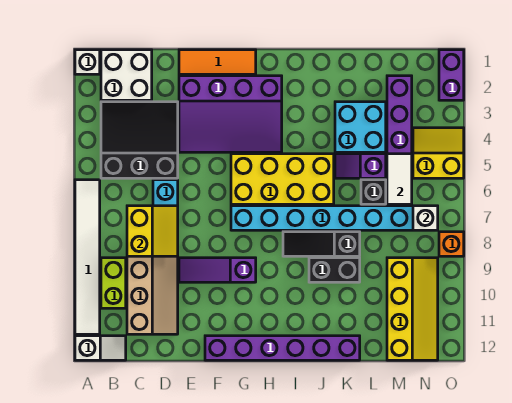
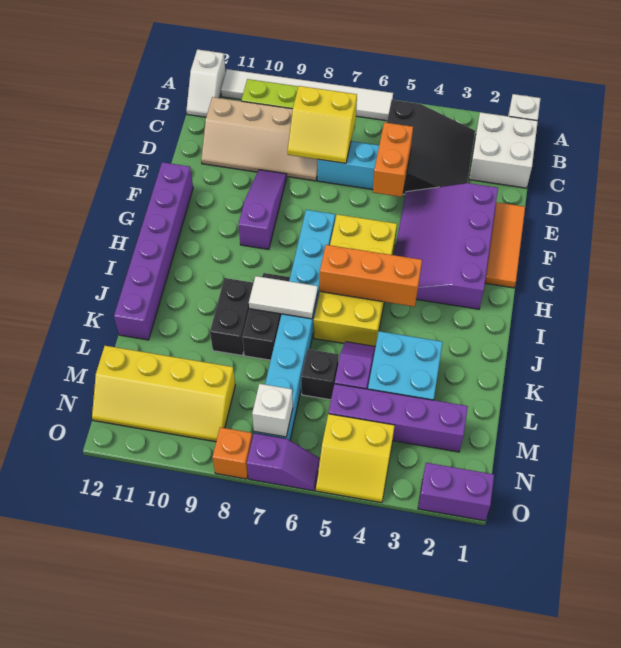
none -> orange brick D5:E5 level 2
none -> orange brick I4:I6 level 2
white tile M5:M6 level 2 -> white tile J7:J8 level 2
yellow slope N4:O5 level 1 top 5 -> yellow slope N4:O5 level 1 top N
none -> purple slope O6:O7 level 1 top 7

